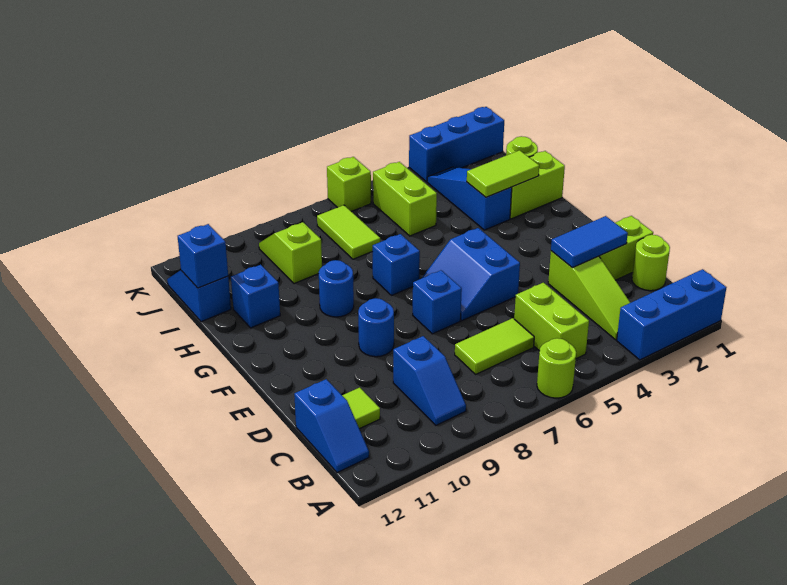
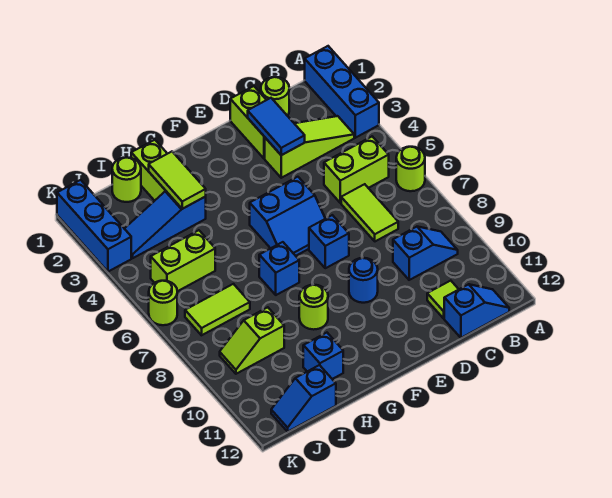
blue round brick G9 level 1 -> lime round brick G9 level 1
blue brick I12 level 2 -> none
lime brick K6 level 1 -> lime round brick K6 level 1

